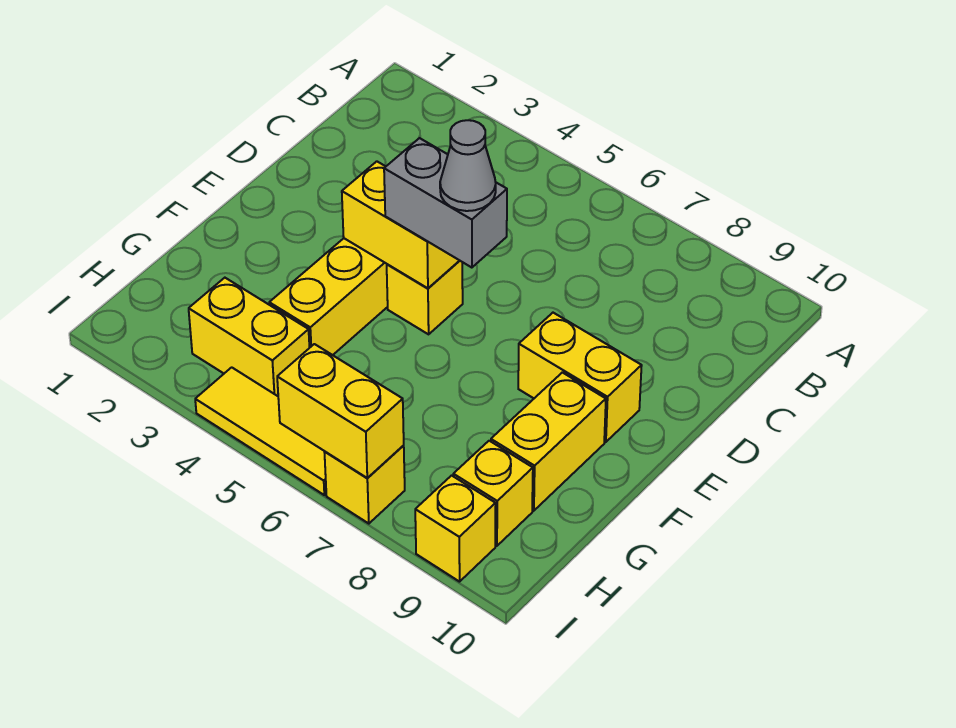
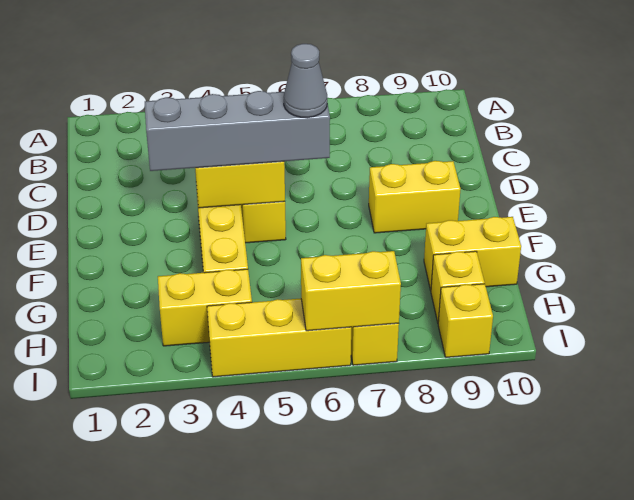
grey brick E5:E6 level 3 -> grey brick E3:E6 level 3
yellow brick F9:G9 level 1 -> yellow brick G9:G10 level 1
yellow tile I4:I6 level 1 -> yellow brick I4:I6 level 1

